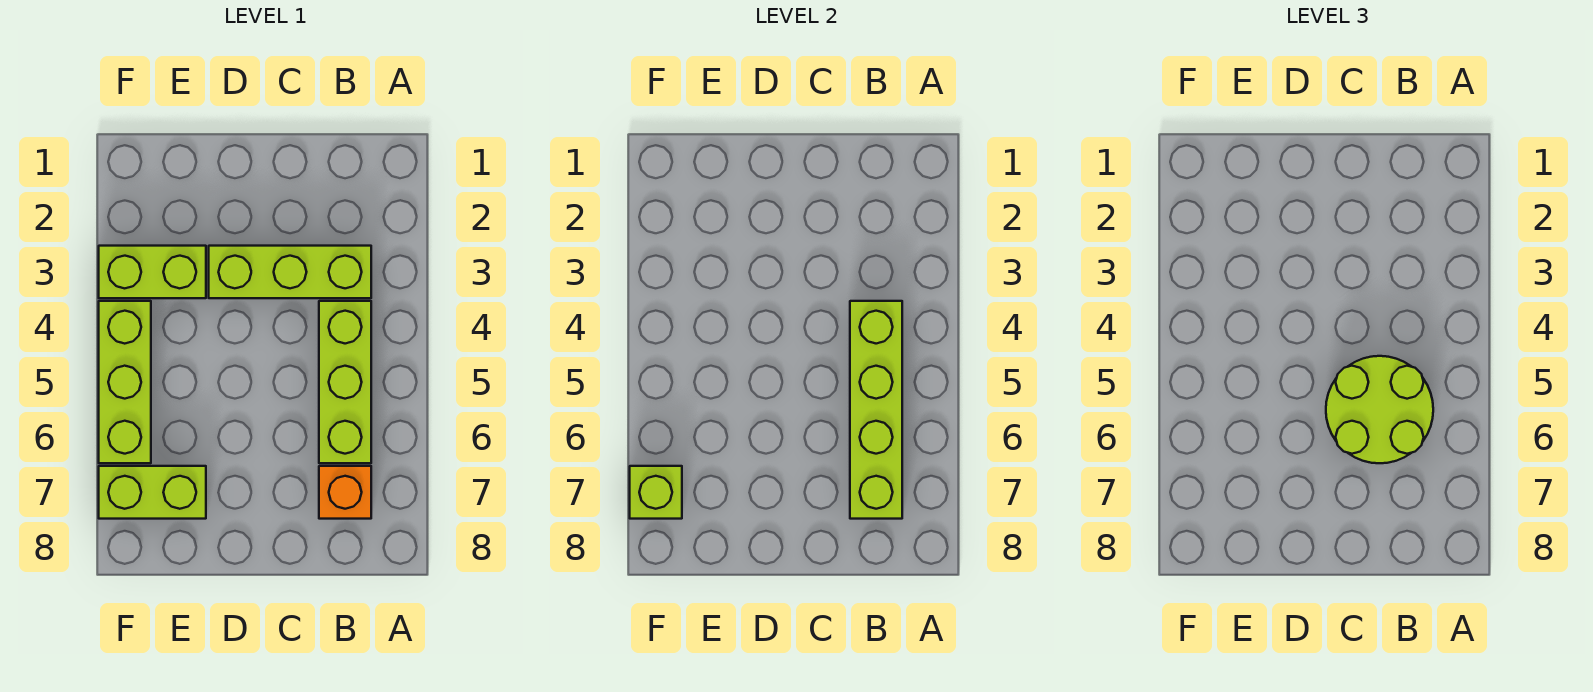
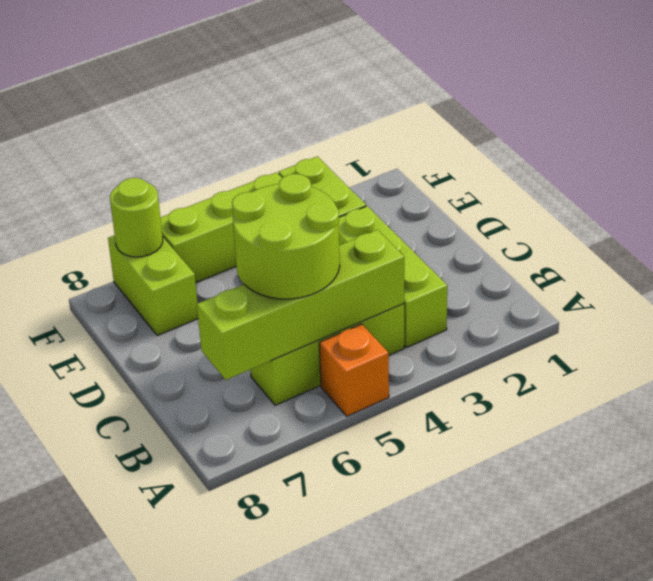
orange brick B7 level 1 -> orange brick A5 level 1
lime brick F7 level 2 -> lime round brick F7 level 2

